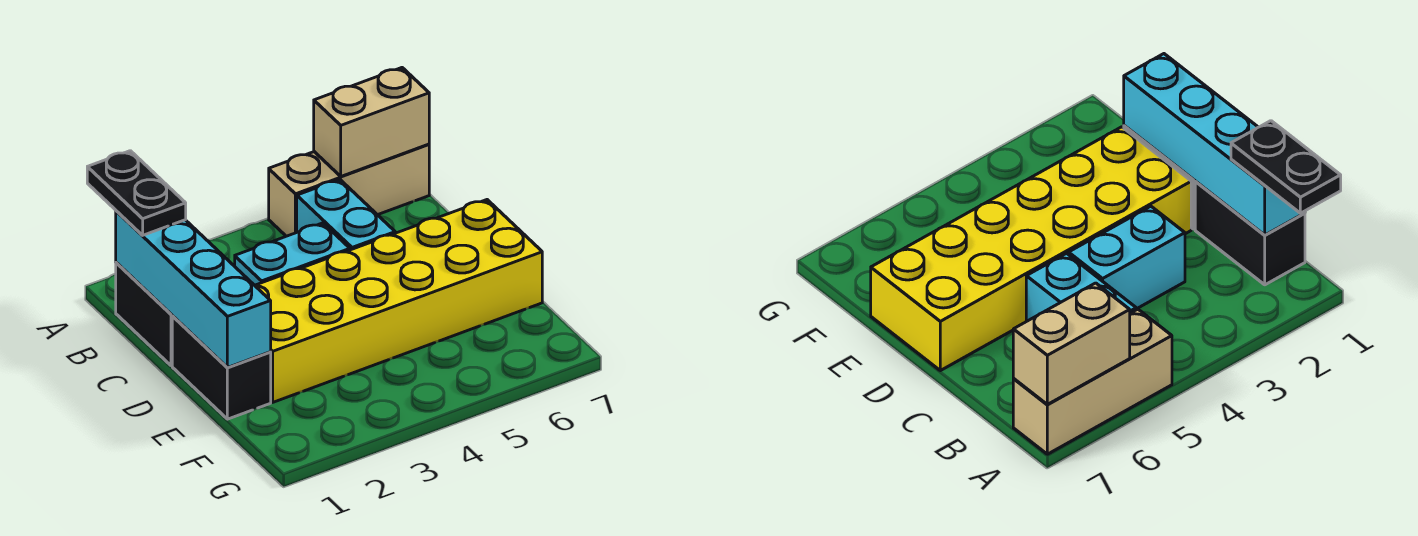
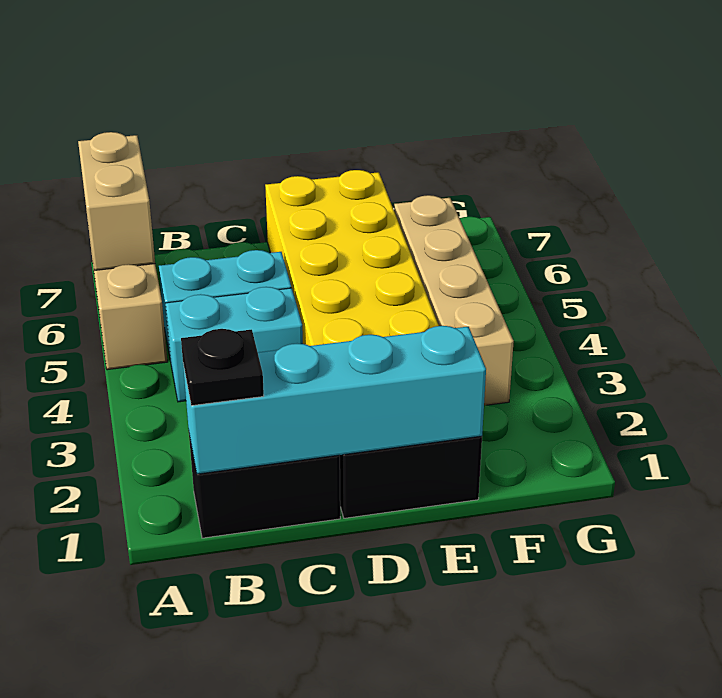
black plate A1:B1 level 3 -> black plate B1 level 3
cyan brick C3:C4 level 1 -> cyan brick B4:C4 level 1
none -> tan brick F3:F6 level 1

